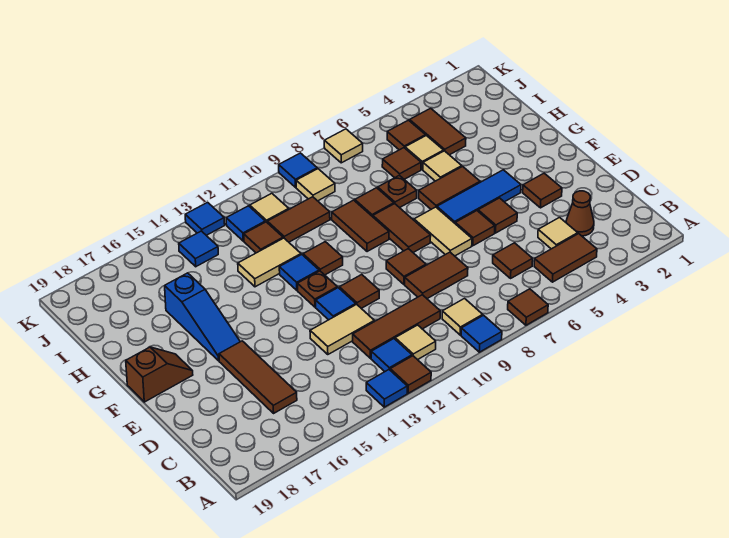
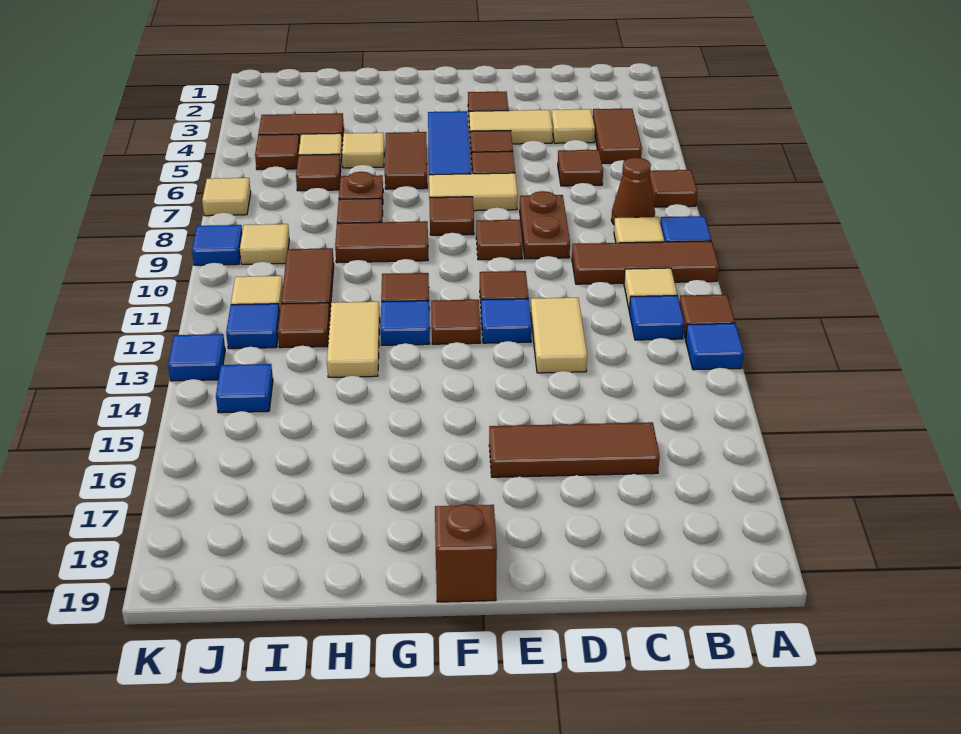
brown cone C3 level 1 -> brown cone B8 level 1
brown tile C10:C12 level 1 -> brown tile A10:C10 level 1
none -> tan tile D4:E4 level 1
brown tile D8:D9 level 1 -> brown plate D8:D9 level 1
brown tile F8:G8 level 1 -> brown tile F8 level 1
brown plate F12 level 1 -> brown tile F12 level 1
blue slope F16:H16 level 1 top H -> none

